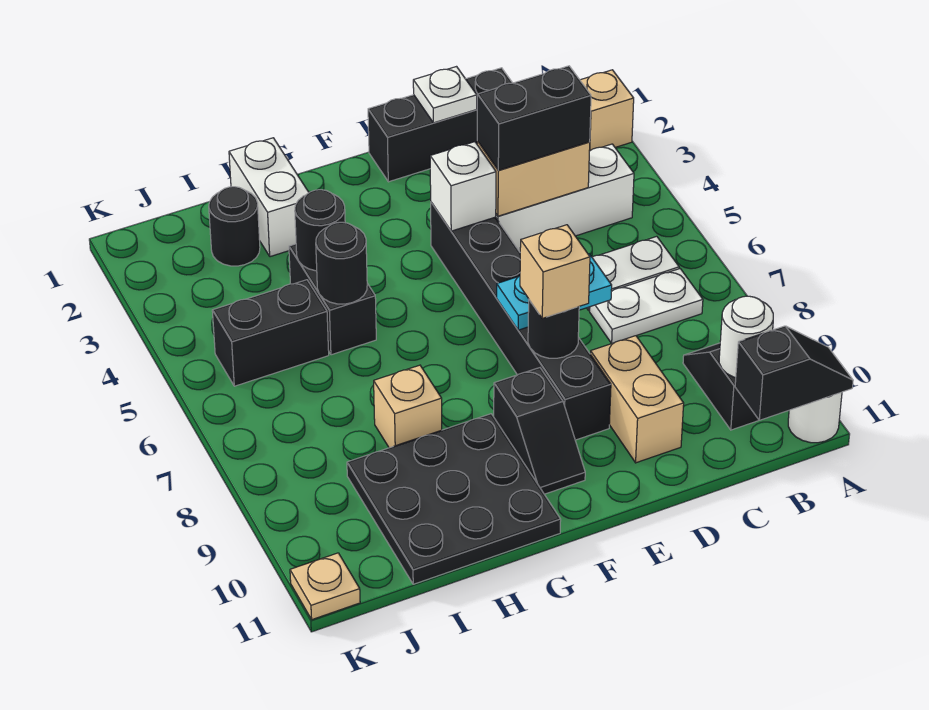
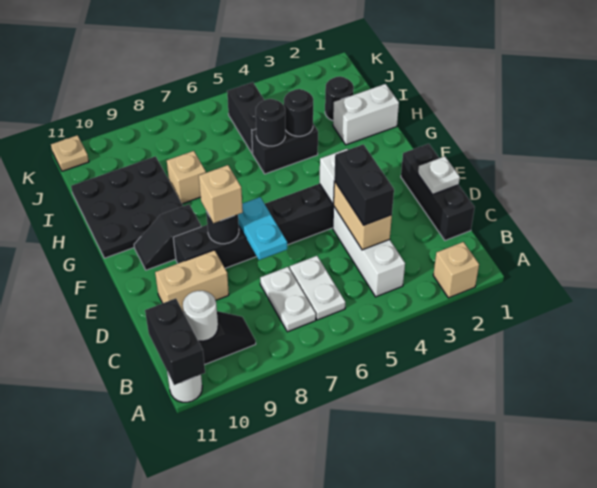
black slope A11:B11 level 2 top B -> black brick A11:B11 level 2

